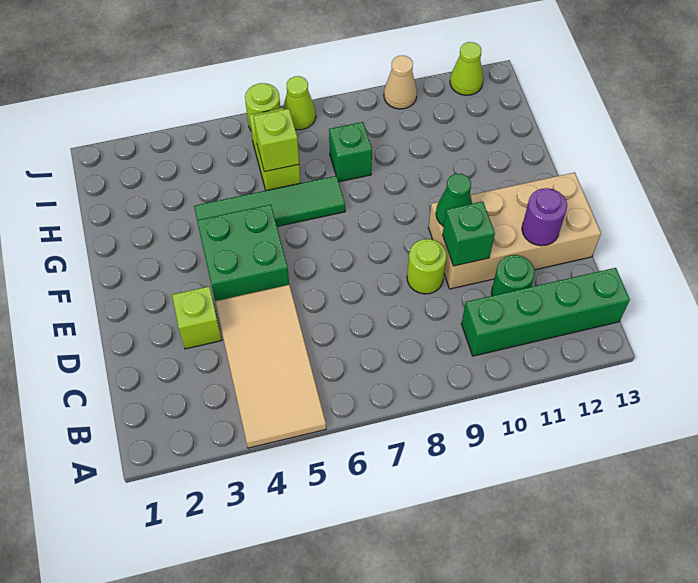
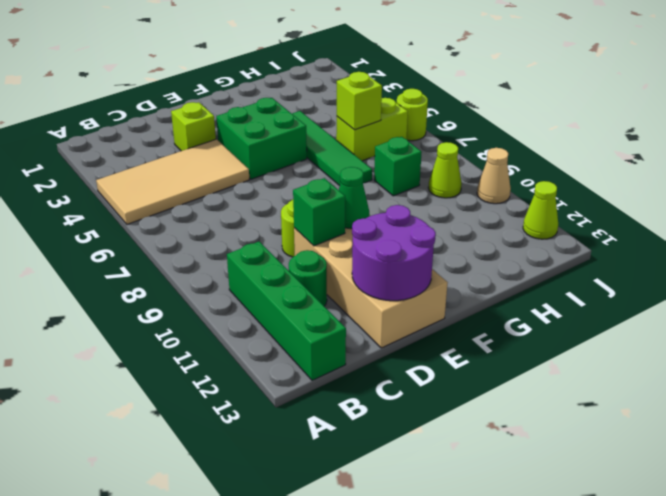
purple round brick D12 level 2 -> purple round brick D12:E13 level 2
lime cone J7 level 1 -> lime cone I9 level 1

